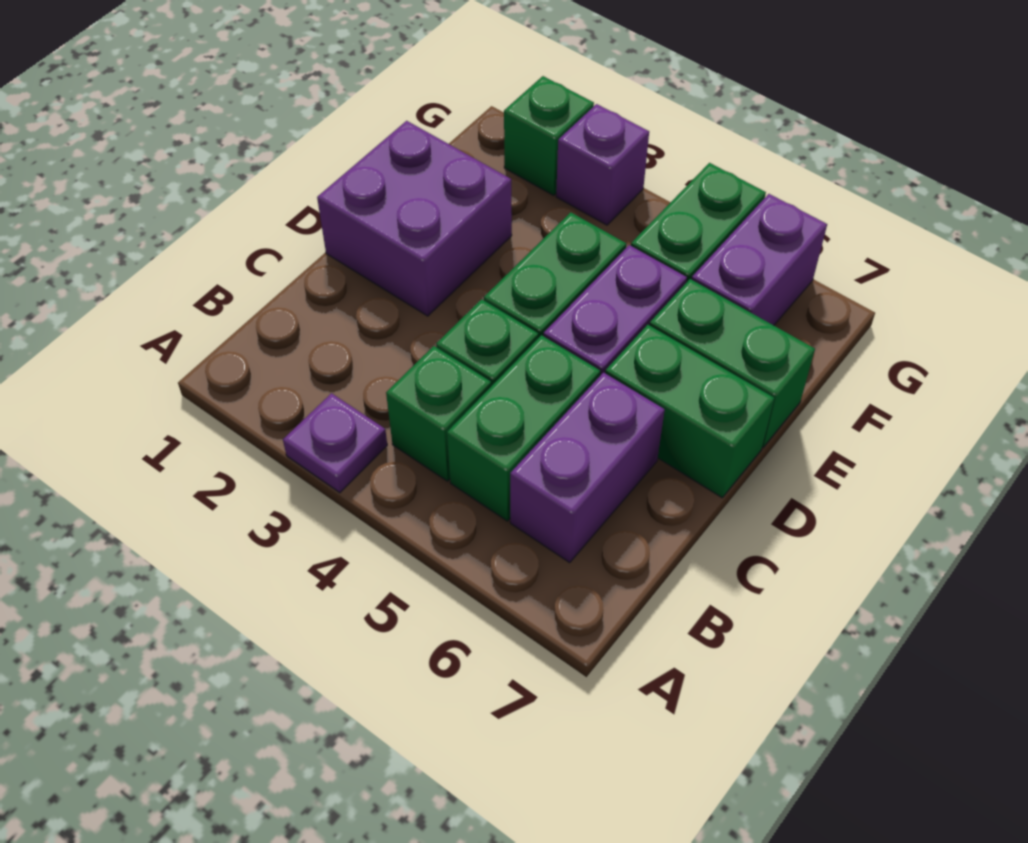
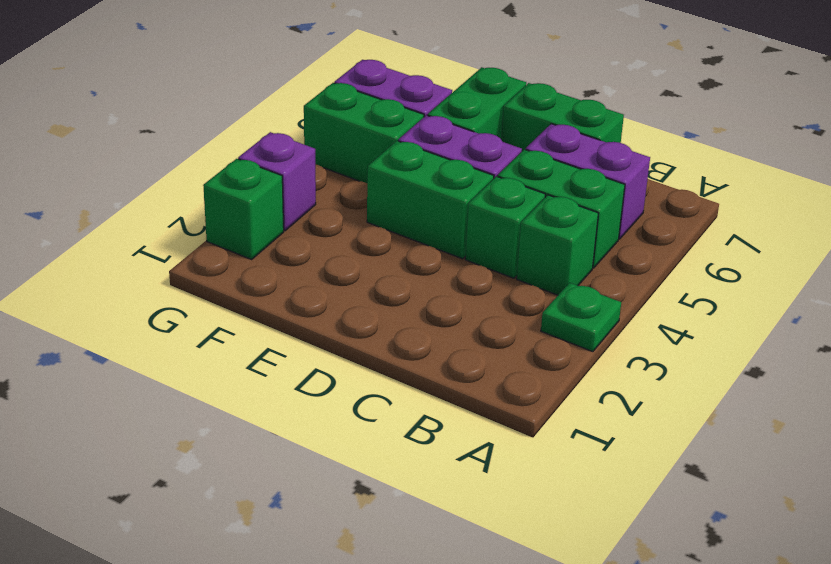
purple plate A3 level 1 -> green plate A3 level 1
purple brick D1:E2 level 1 -> none
green brick D6:D7 level 1 -> green brick C7:D7 level 1

